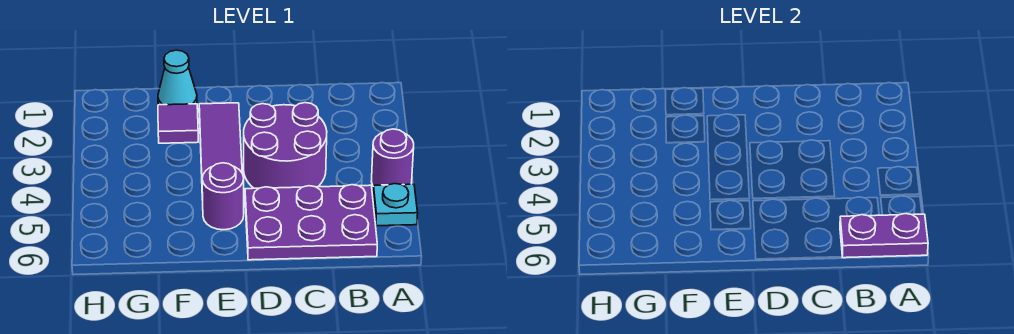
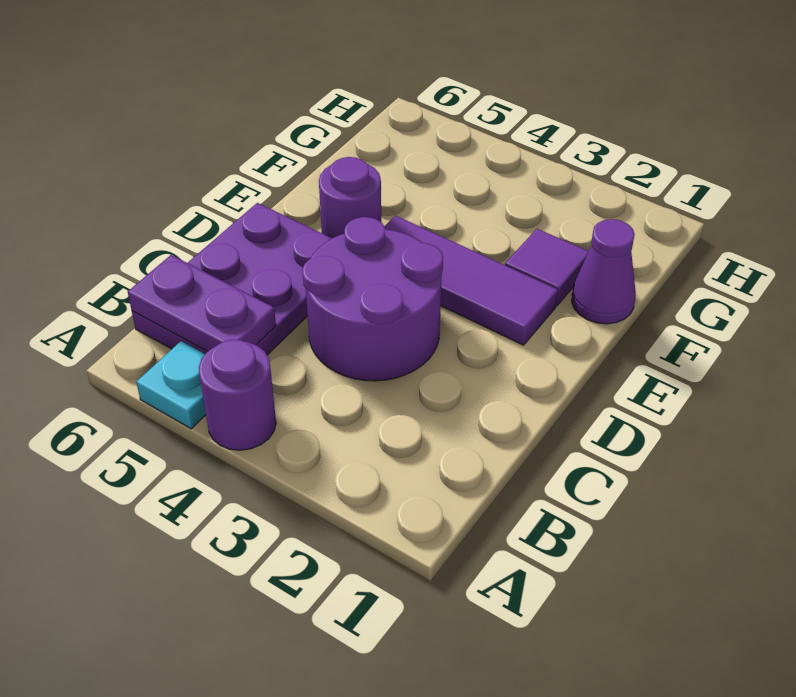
purple plate A6:B6 level 2 -> purple plate B5:B6 level 2
cyan cone F1 level 1 -> purple cone F1 level 1

